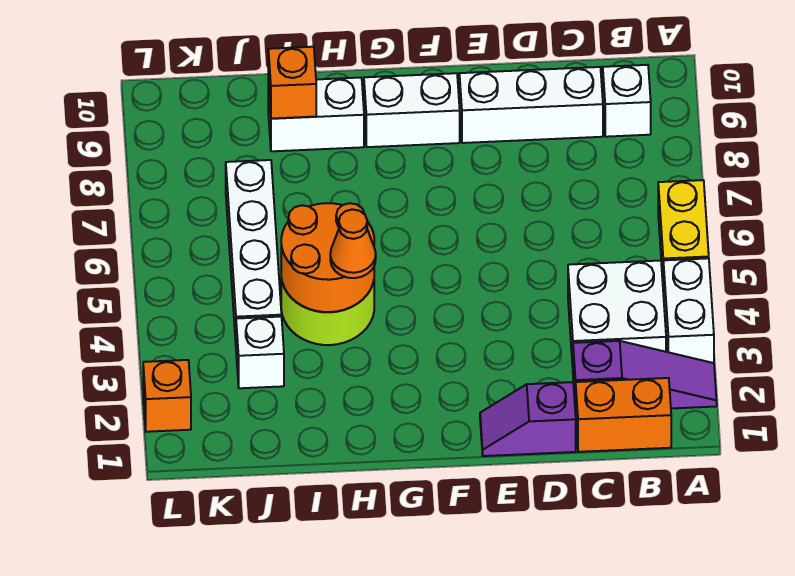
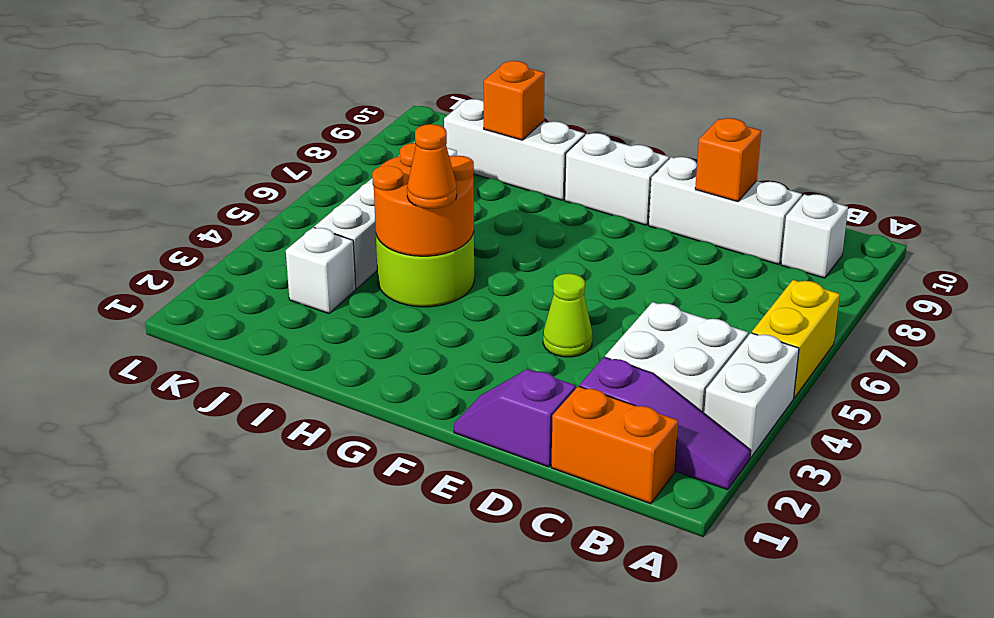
none -> lime cone E4 level 1
white brick H9:I9 level 1 -> white brick H9:J9 level 1
orange brick L2 level 1 -> orange brick D9 level 2

